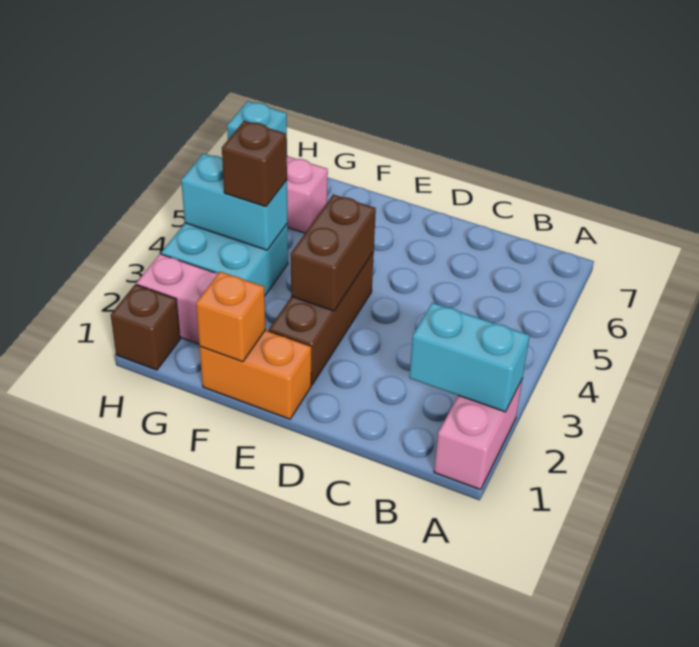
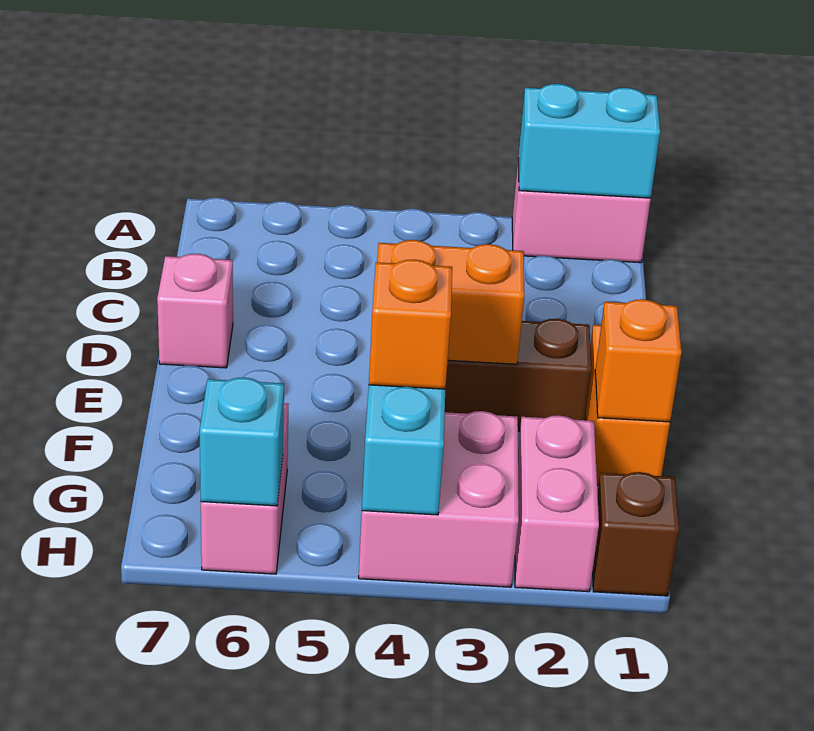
cyan brick A2:B2 level 2 -> cyan brick A1:A2 level 2
none -> pink brick D7 level 1
brown brick E3:E4 level 2 -> orange brick E3:E4 level 2
cyan brick G3:H4 level 1 -> pink brick G3:H4 level 1
brown brick G4 level 3 -> orange brick G4 level 3

